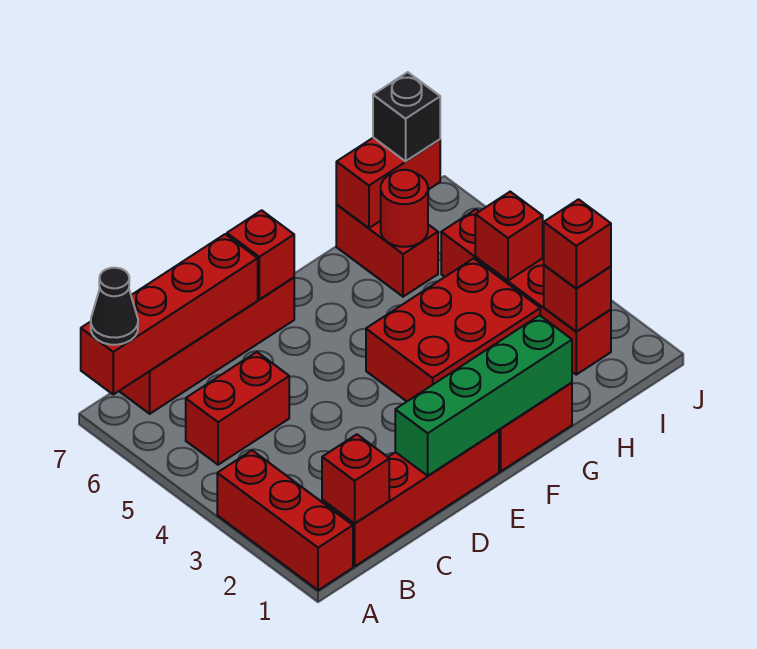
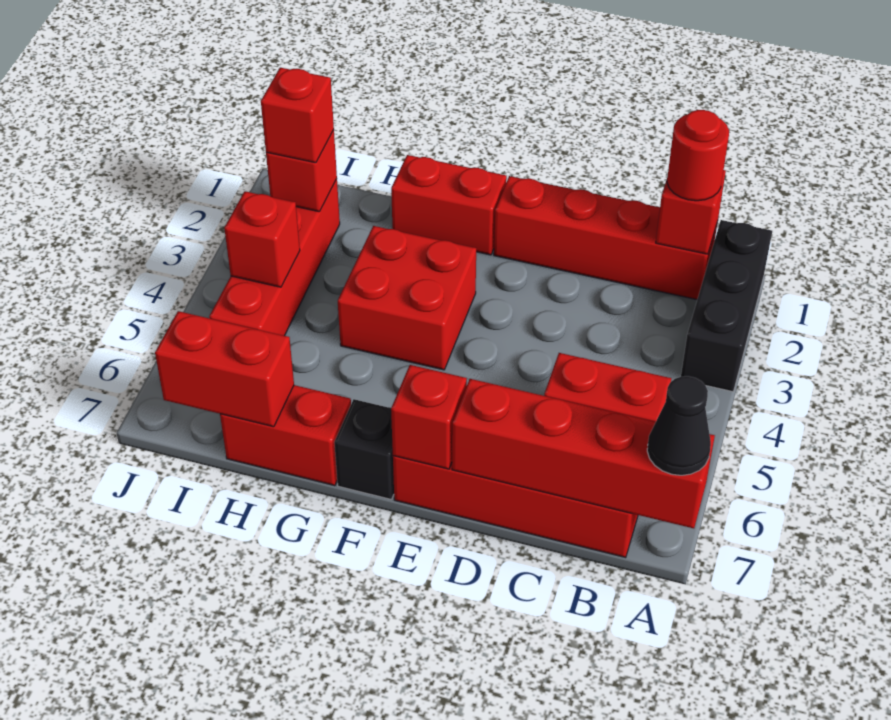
red brick A1:A3 level 1 -> black brick A1:A3 level 1
green brick D1:G1 level 2 -> none
red brick F3:H4 level 1 -> red brick F3:G4 level 1
red brick H6:H7 level 1 -> red brick G7:H7 level 1
red round brick H6 level 2 -> red round brick B1 level 3
black brick I7 level 3 -> black brick F7 level 1

